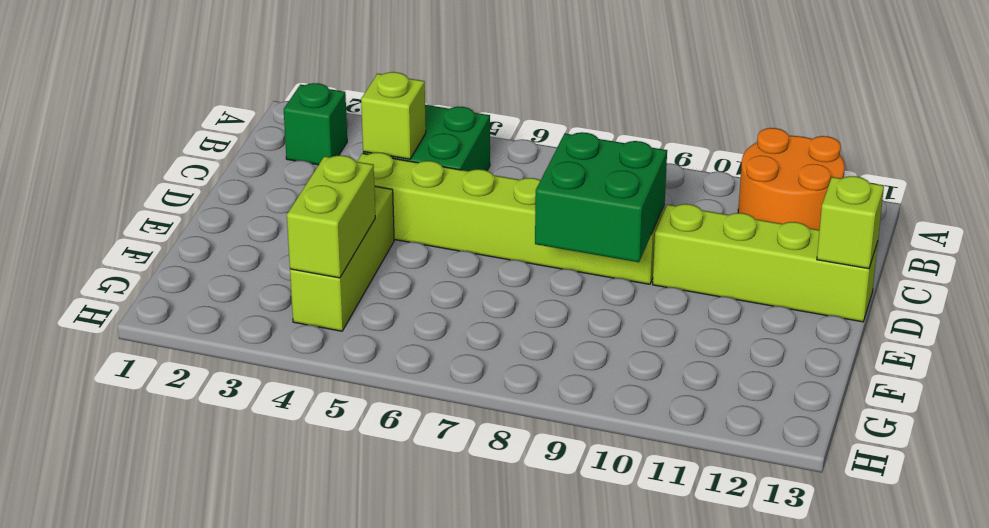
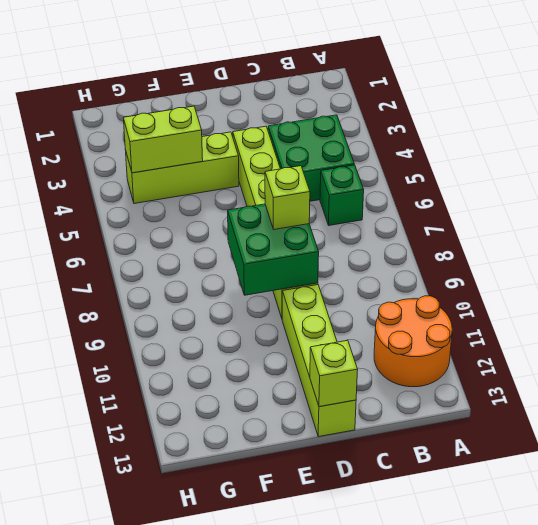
green brick B2 level 1 -> green brick B6 level 1
lime brick C4 level 2 -> lime brick D8 level 3

